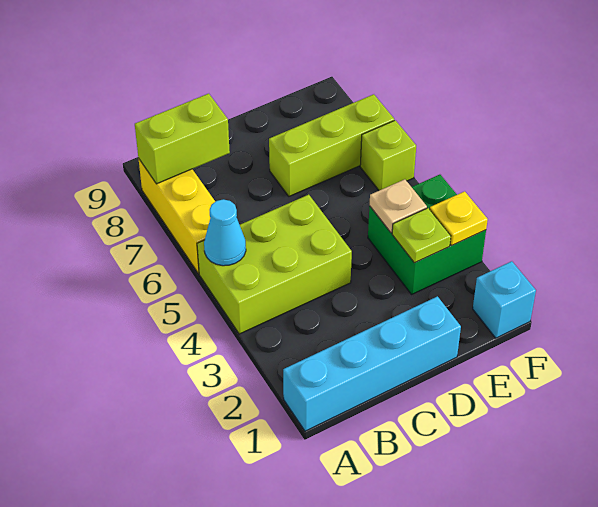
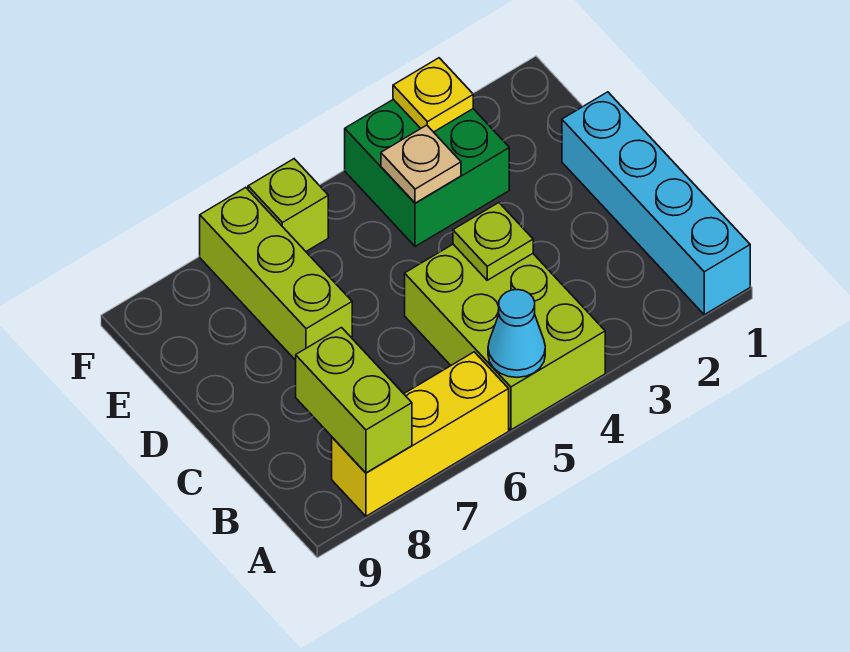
lime plate E3 level 2 -> lime plate C4 level 2
cyan brick F1 level 1 -> none

